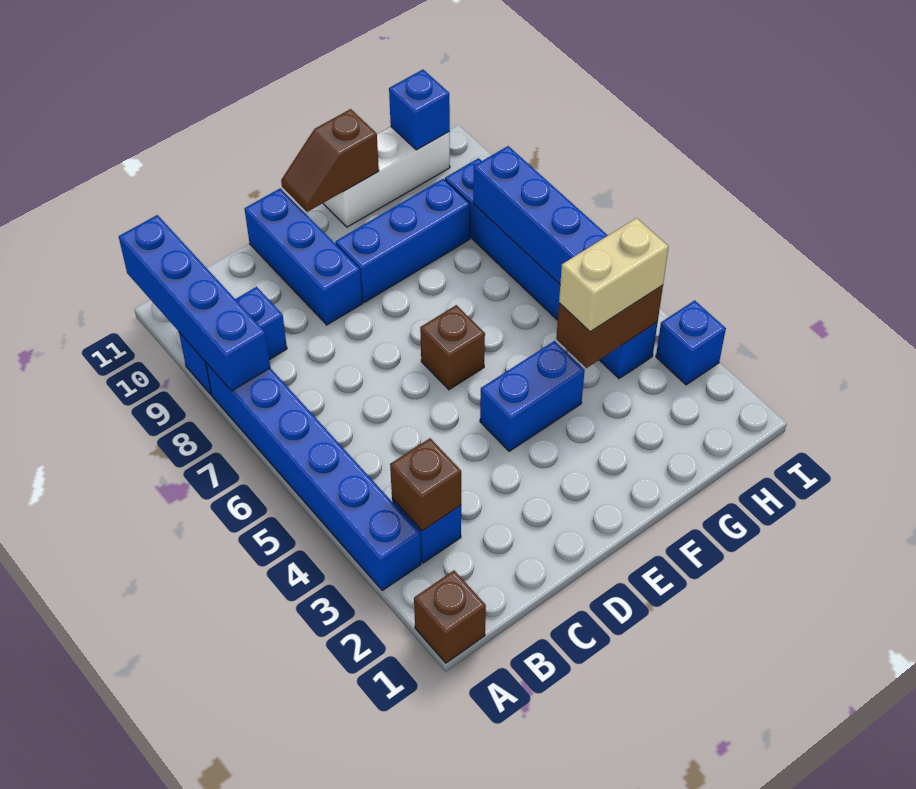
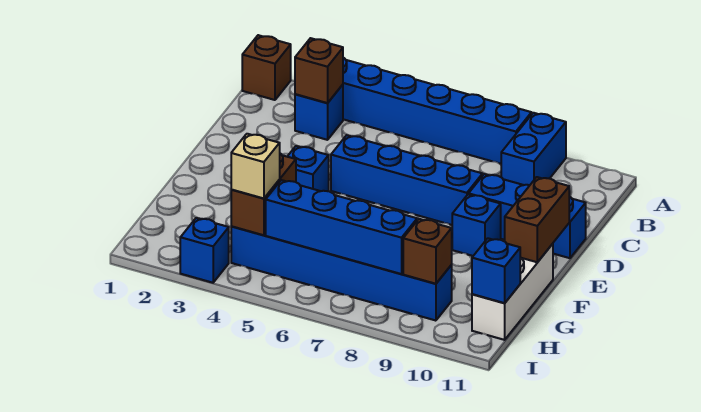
blue brick A8:A11 level 2 -> blue brick D5:D8 level 1
blue brick E4:F4 level 1 -> blue brick E4 level 1
brown brick E6 level 1 -> brown brick H9 level 2
blue brick E9:G9 level 1 -> blue brick E9 level 1
brown slope E11:F11 level 2 top F -> brown brick E11:F11 level 2
tan brick G4:H4 level 3 -> tan brick H4 level 3

